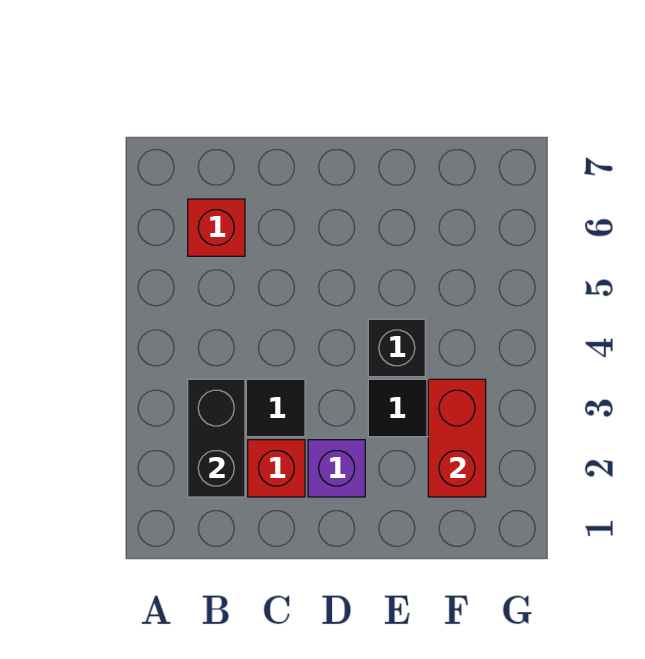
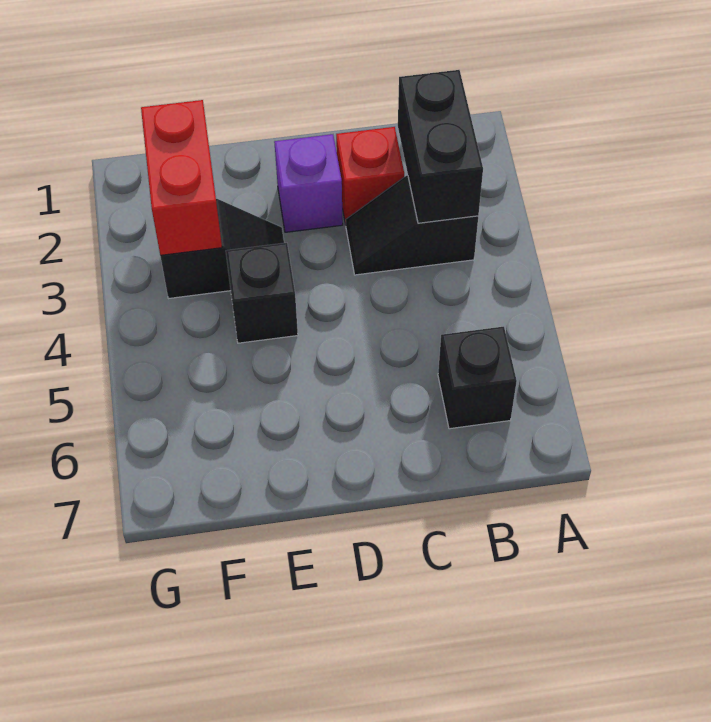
red brick B6 level 1 -> black brick B6 level 1

